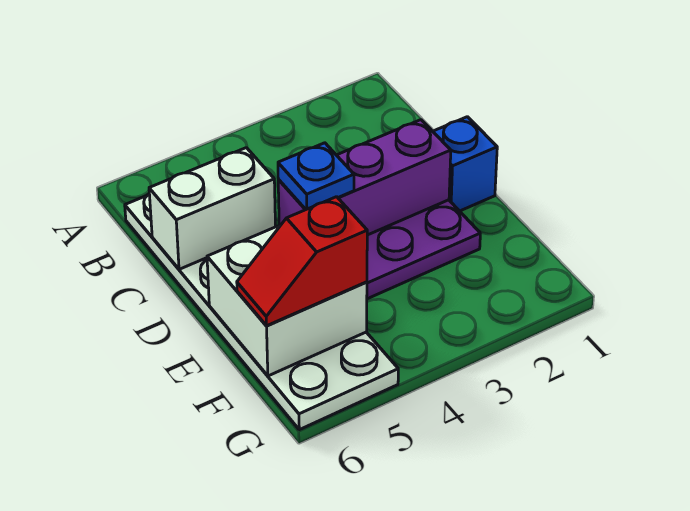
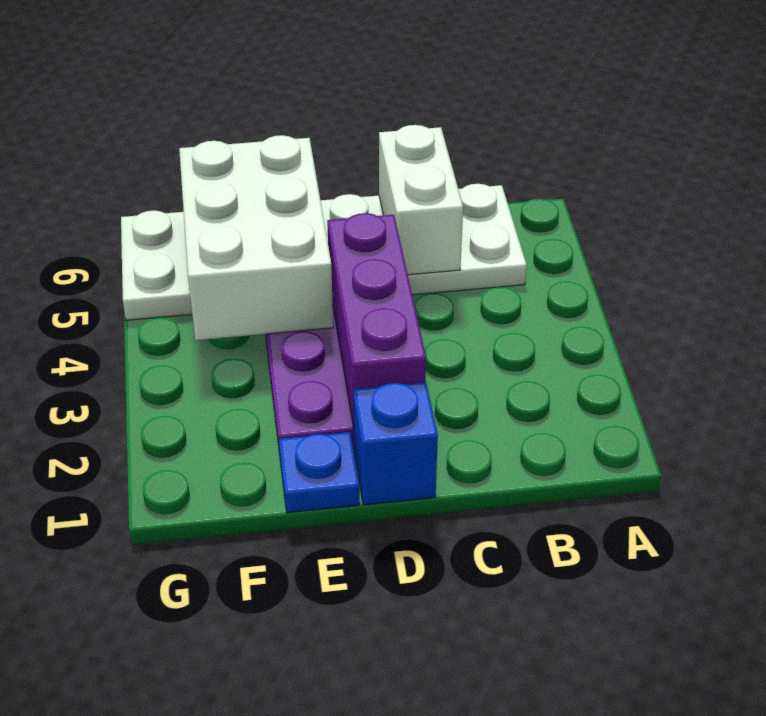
blue plate D4 level 3 -> blue plate E1 level 1
white brick E5:F6 level 2 -> white brick E4:F6 level 2
red slope F5:F6 level 3 top 5 -> none

